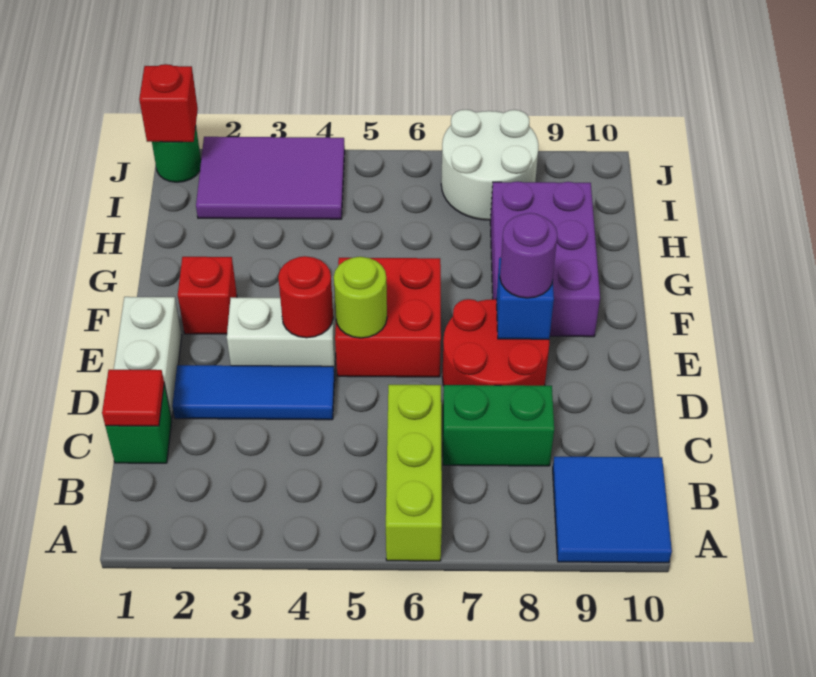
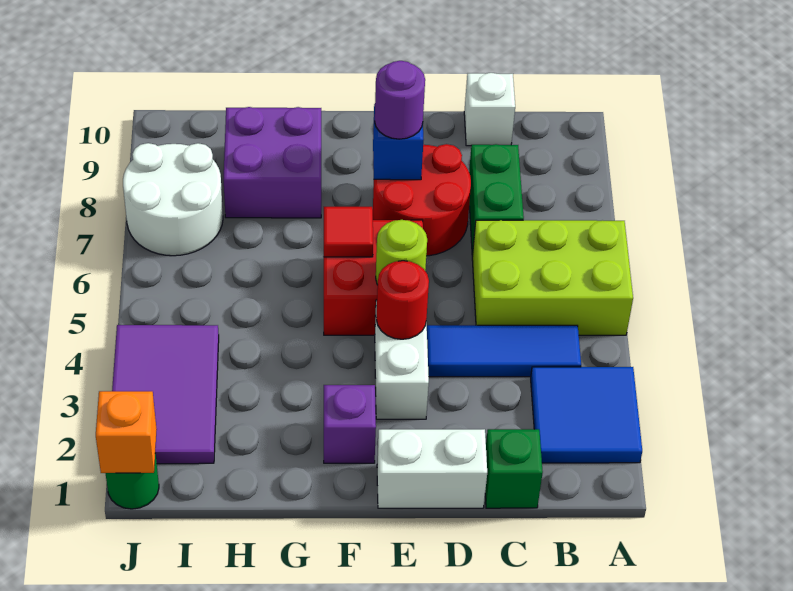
lime brick A6:C6 level 1 -> lime brick A5:C6 level 1
blue tile A9:B10 level 1 -> blue tile A2:B3 level 1
red tile C1 level 2 -> red tile F6 level 2
none -> white brick C10 level 1
blue tile D2:D4 level 1 -> blue tile B4:D4 level 1
red brick F2 level 1 -> purple brick F2 level 1
purple brick F8:H9 level 1 -> purple brick G8:H9 level 1
red brick J1 level 2 -> orange brick J1 level 2

